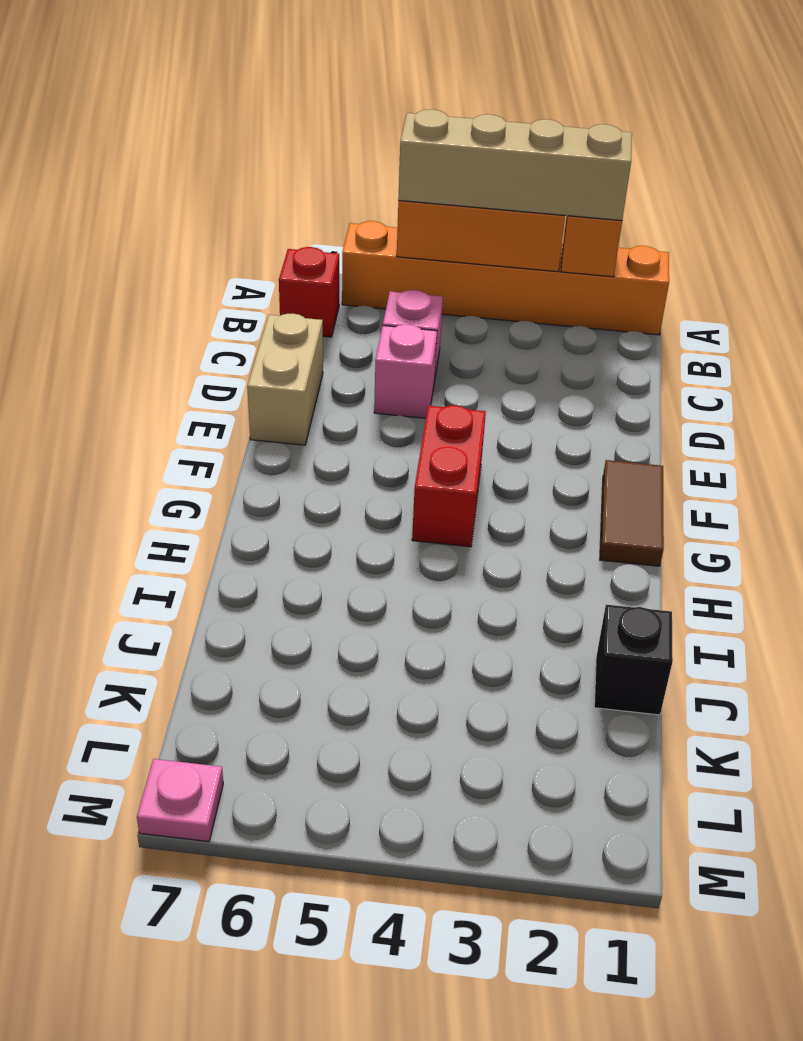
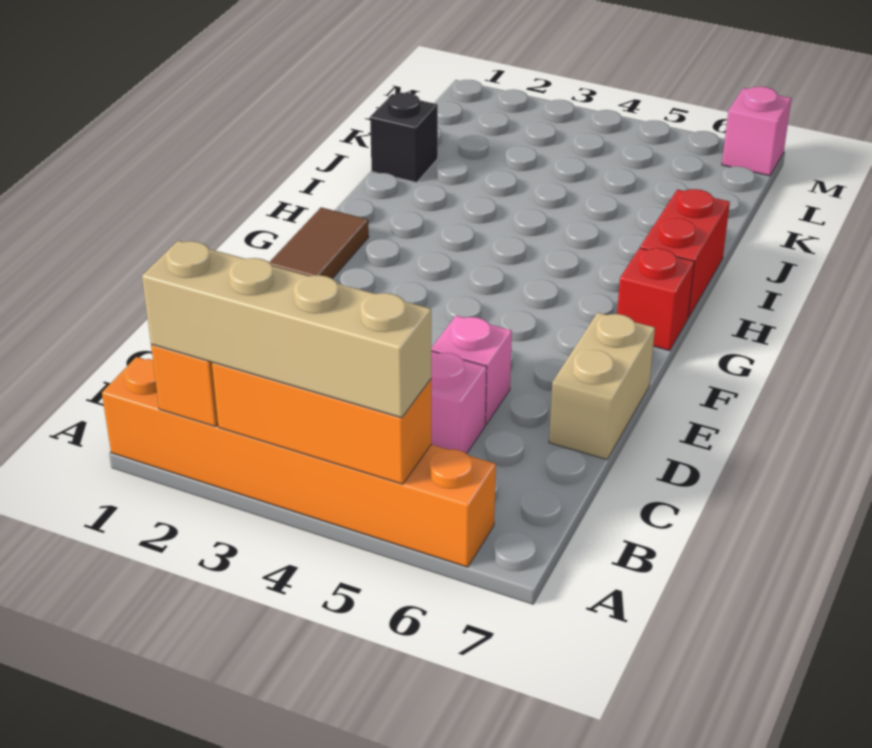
red brick B7 level 1 -> red brick G7 level 1
red brick F4:G4 level 1 -> red brick H7:I7 level 1
pink plate M7 level 1 -> pink brick M7 level 1

